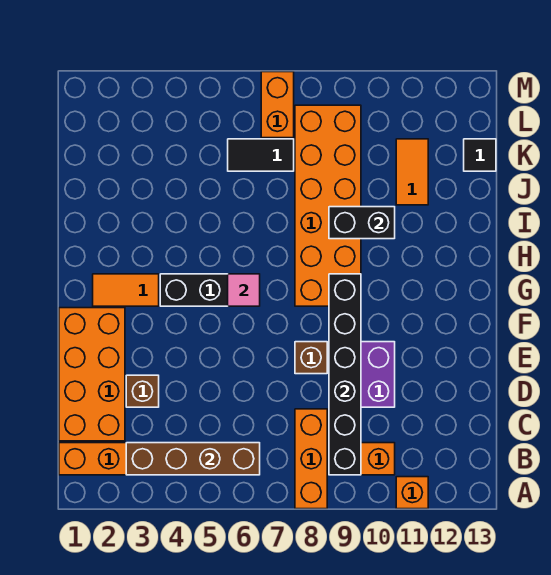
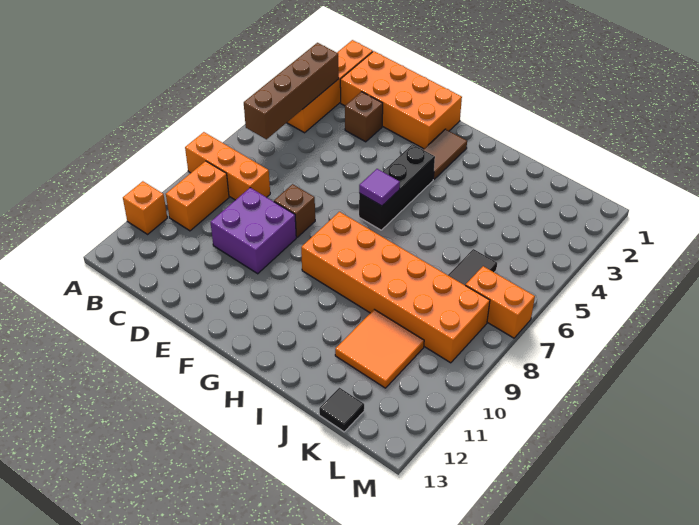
black brick B9:G9 level 2 -> none
orange tile G2:G3 level 1 -> brown tile G2:G3 level 1
pink tile G6 level 2 -> purple tile G6 level 2
black brick I9:I10 level 2 -> none
orange tile J11:K11 level 1 -> orange tile J10:K11 level 1

